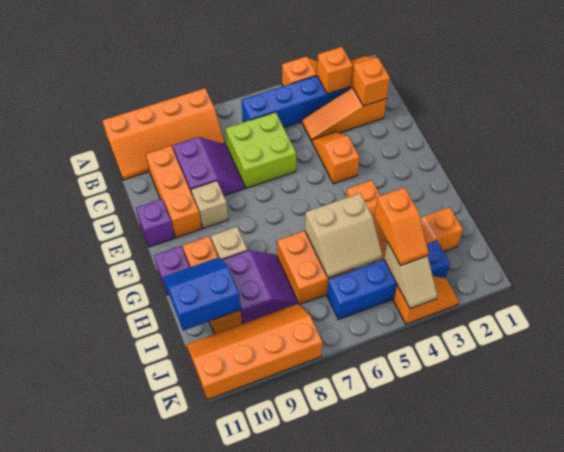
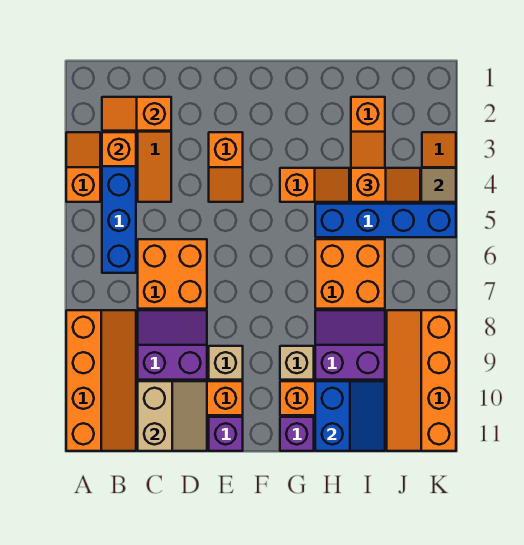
lime brick C6:D7 level 1 -> orange brick C6:D7 level 1
orange slope D4:E4 level 1 top E -> orange slope E3:E4 level 1 top 3
tan slope H5:I6 level 2 top H -> tan slope C10:D11 level 2 top C
blue slope H10:I11 level 2 top I -> blue slope H10:I11 level 2 top H
blue brick J3:J6 level 1 -> blue brick H5:K5 level 1

